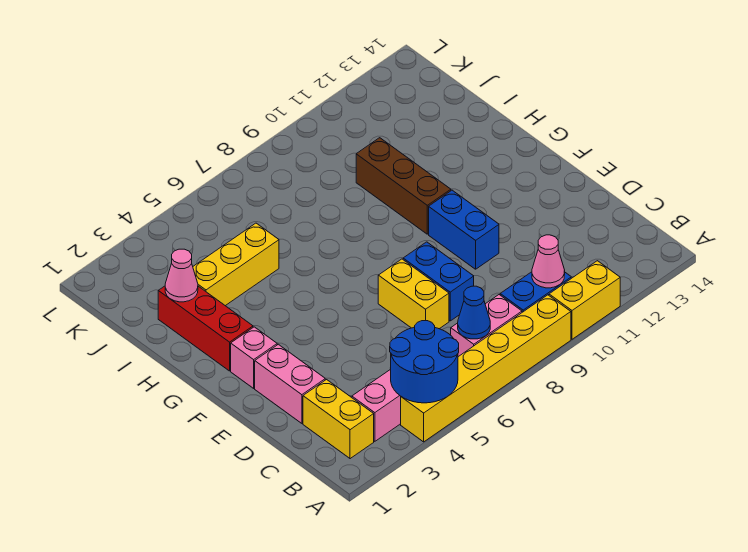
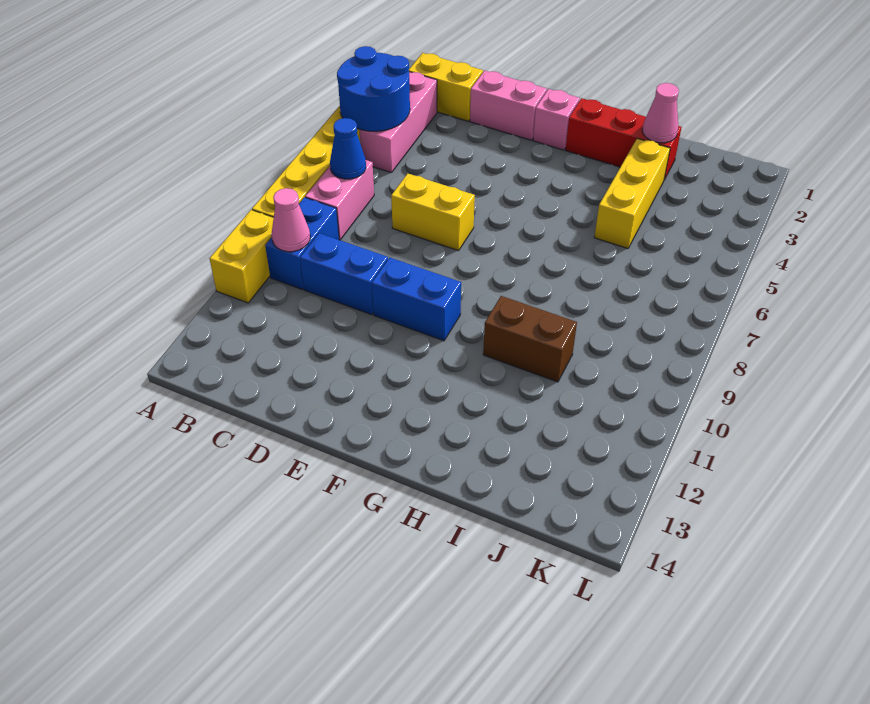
blue brick D8:E8 level 1 -> blue brick C10:D10 level 1
brown brick G10:I10 level 1 -> brown brick H10:I10 level 1

